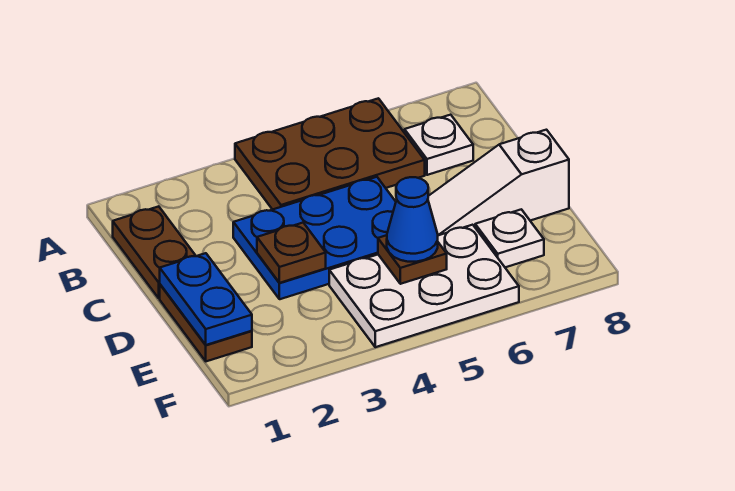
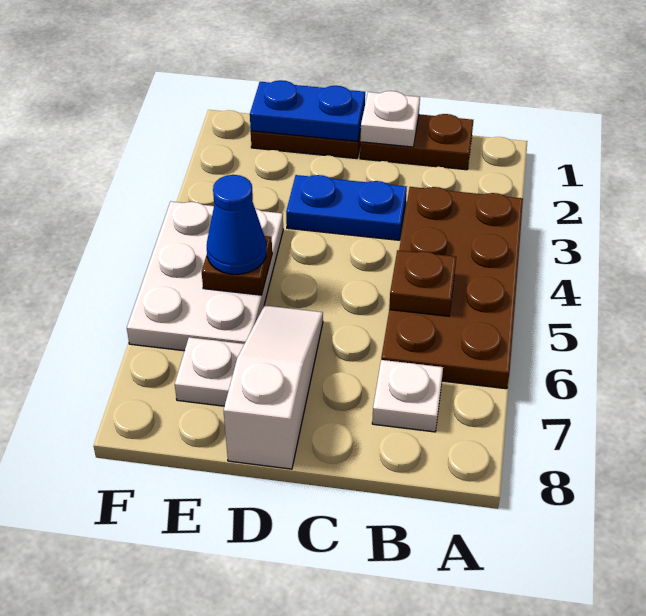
brown plate A4:B6 level 1 -> brown plate A3:B6 level 1
none -> white plate C1 level 2
blue plate C3:D5 level 1 -> blue plate C3:D3 level 1
brown plate D3 level 2 -> brown plate B5 level 2

